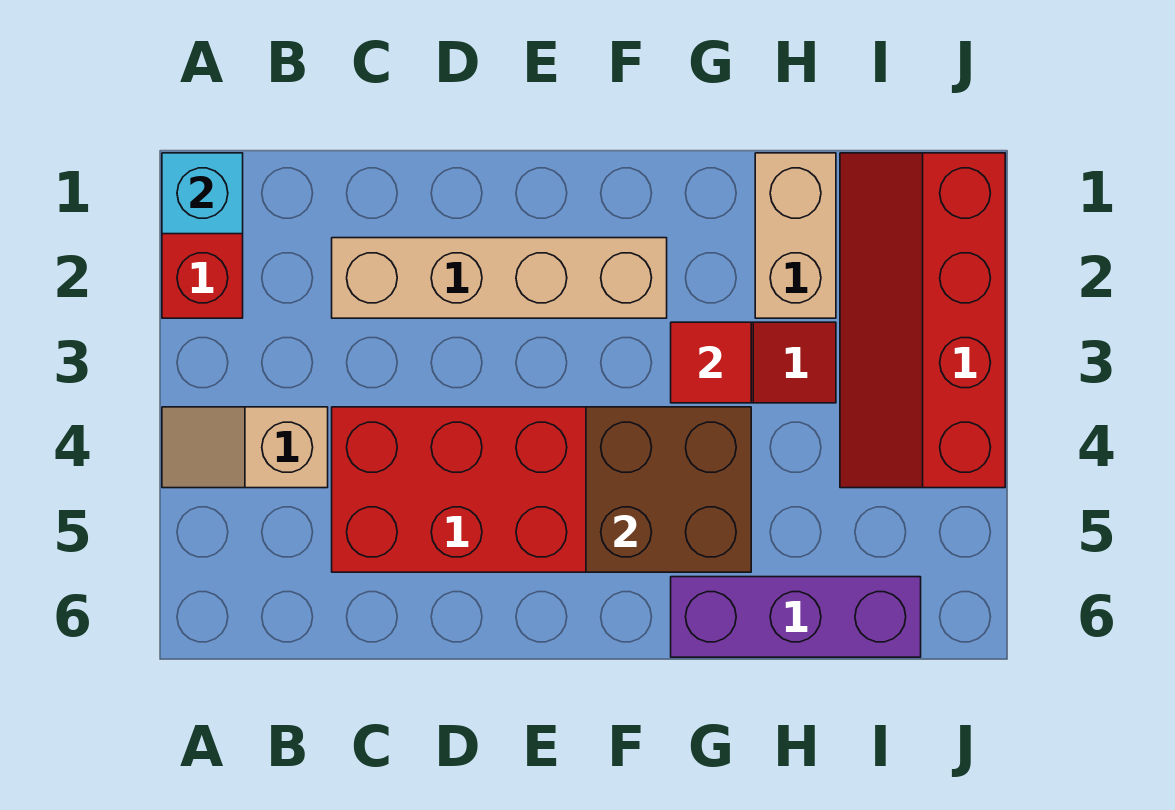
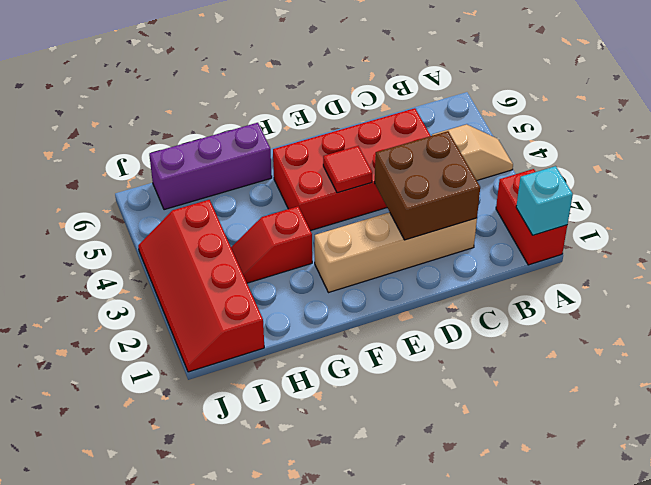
brown brick F4:G5 level 2 -> brown brick C2:D3 level 2
red tile G3 level 2 -> red tile E4 level 2
tan brick H1:H2 level 1 -> none
red slope I1:J4 level 1 top J -> red slope I1:J4 level 1 top I

